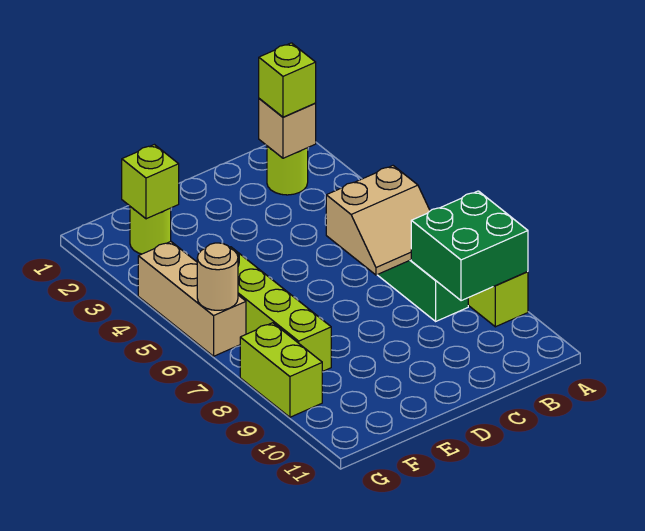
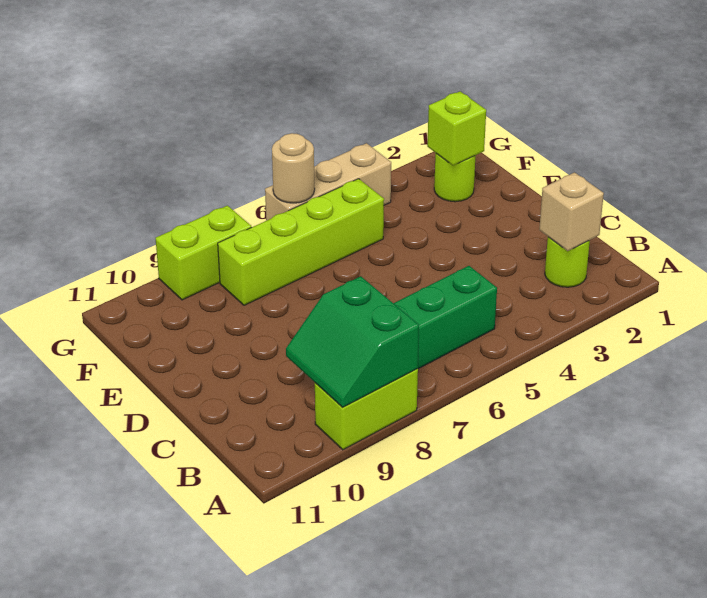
green brick A8:B9 level 2 -> green slope A8:B9 level 2 top 8
lime brick B2 level 3 -> none
tan slope B6:C7 level 2 top 6 -> none

